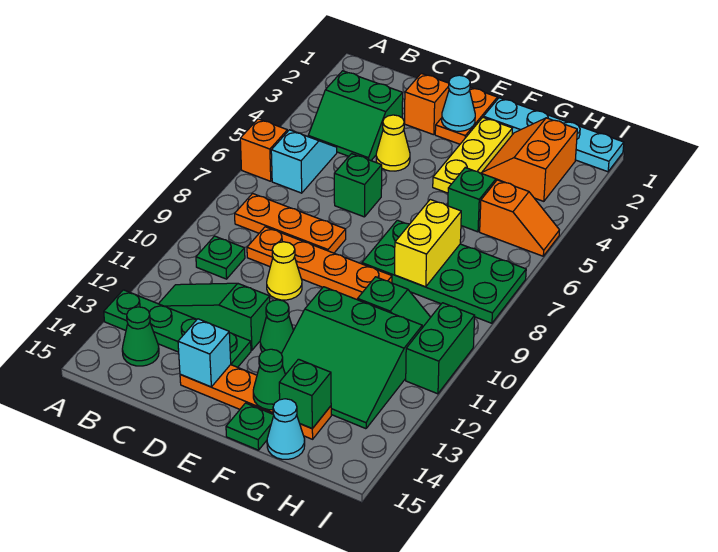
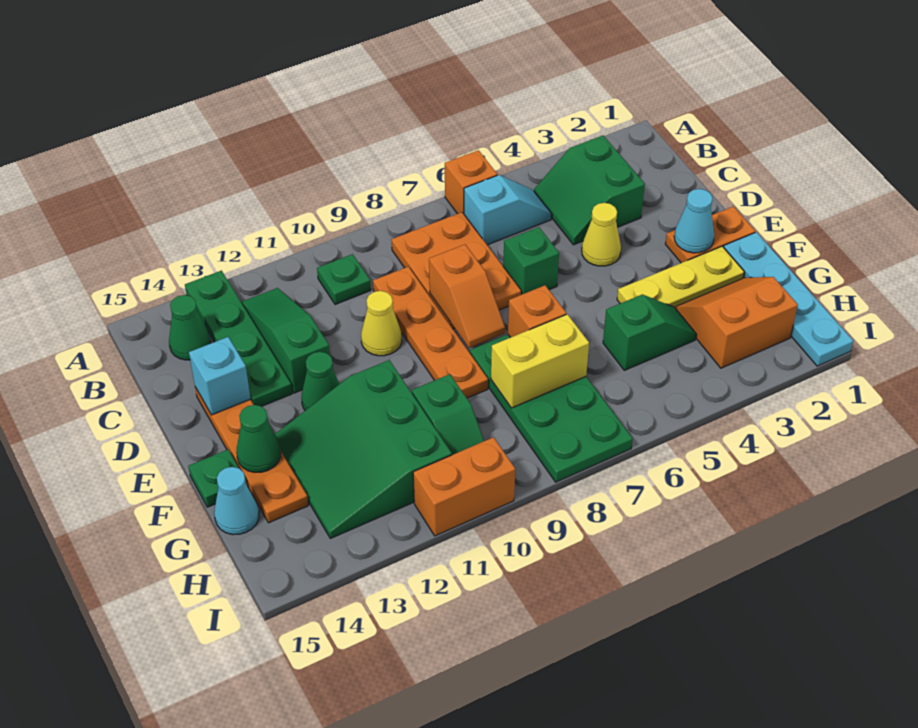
orange plate B8:D8 level 1 -> orange plate B7:D8 level 1
orange brick D2 level 1 -> orange brick F7 level 2
green brick G14 level 2 -> none
orange slope H5:I5 level 1 top H -> orange slope D8:E8 level 2 top D
green brick I10:I11 level 1 -> orange brick I10:I11 level 1

